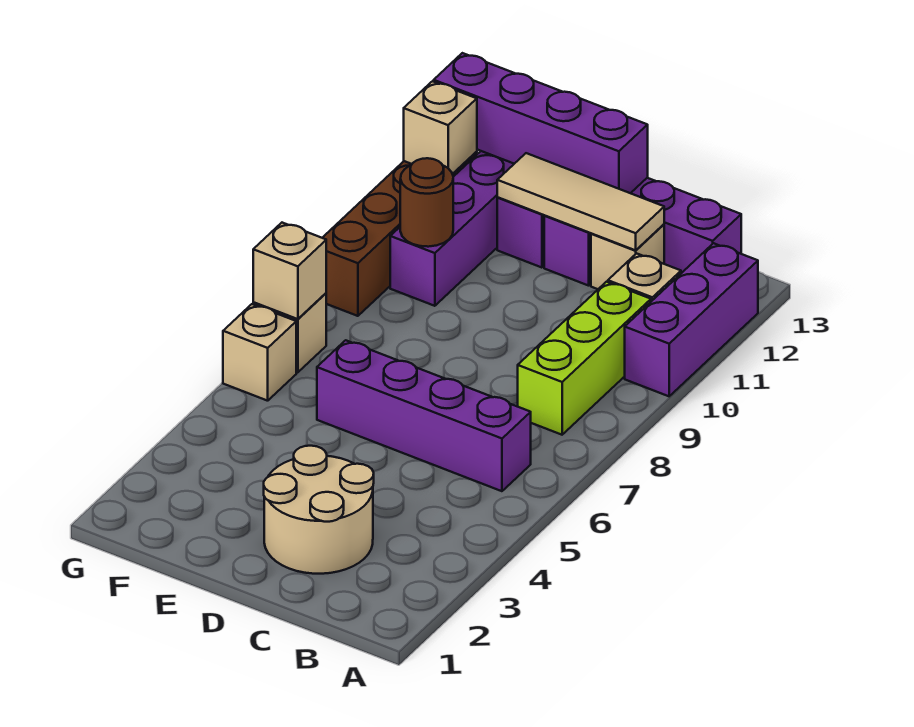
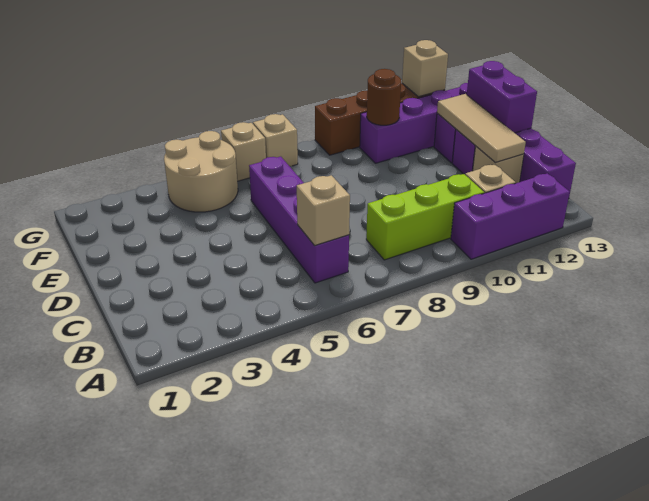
tan round brick C2:D3 level 1 -> tan round brick F4:G5 level 1
purple brick D13:G13 level 2 -> purple brick D13:E13 level 2
tan brick G7 level 2 -> tan brick B6 level 2

